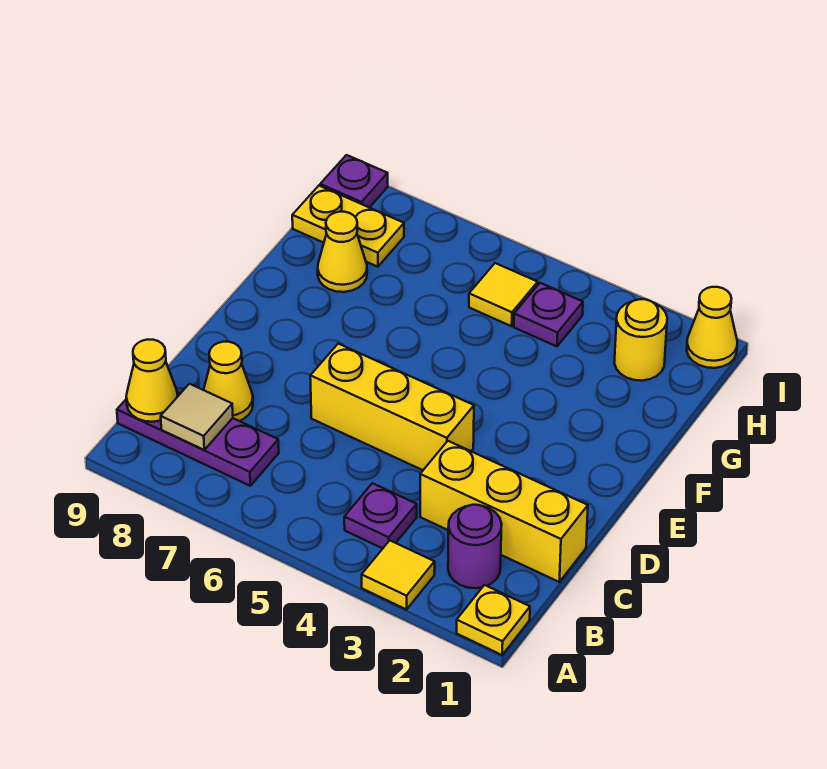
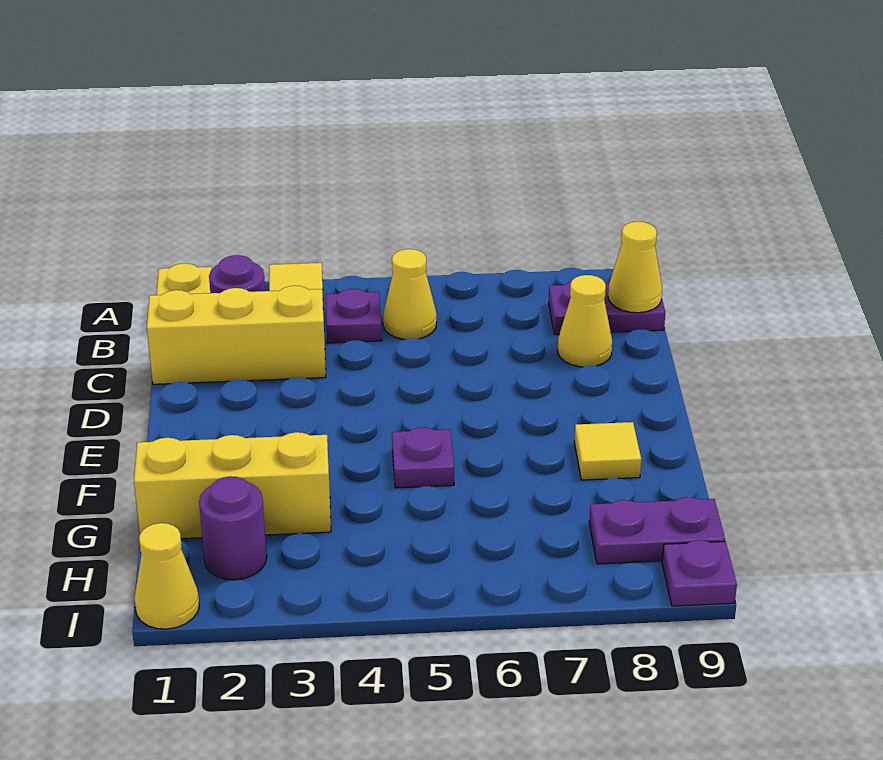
purple plate B7:B9 level 1 -> purple plate B8:B9 level 1
tan tile B8 level 2 -> none
yellow brick D4:D6 level 1 -> yellow brick G1:G3 level 1
yellow cone G8 level 1 -> yellow cone B5 level 1
yellow round brick H2 level 1 -> purple round brick H2 level 1
purple plate H4 level 1 -> purple plate F5 level 1
yellow tile H5 level 1 -> yellow tile F8 level 1
yellow plate H8:H9 level 1 -> purple plate H8:H9 level 1

